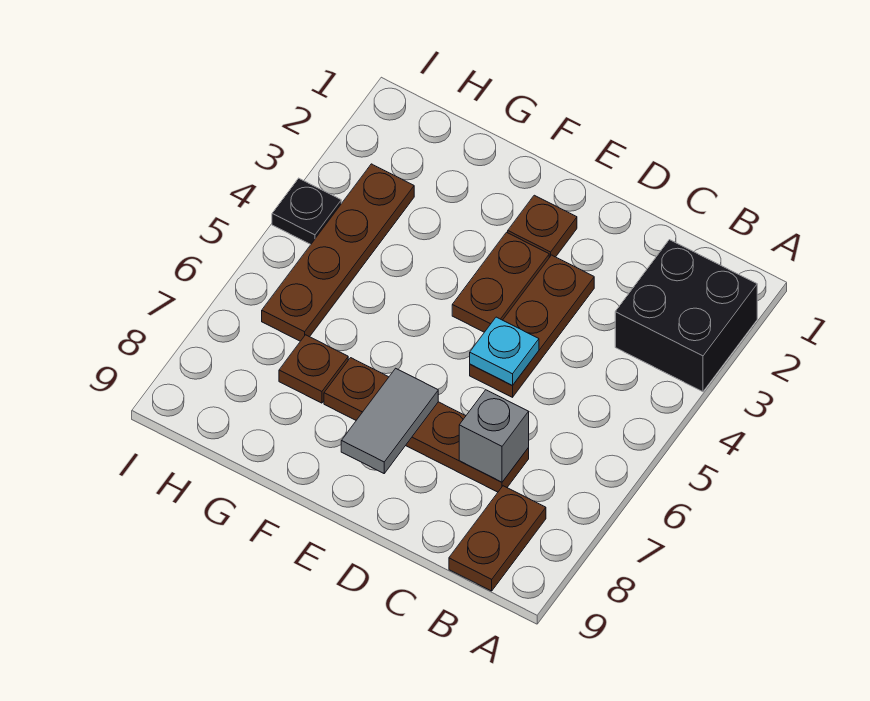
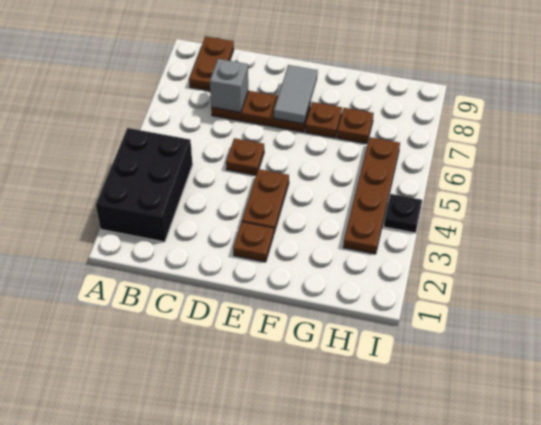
black brick A2:B3 level 1 -> black brick A2:B4 level 1
brown plate D3:D5 level 1 -> brown plate D5 level 1
cyan plate D5 level 2 -> none

